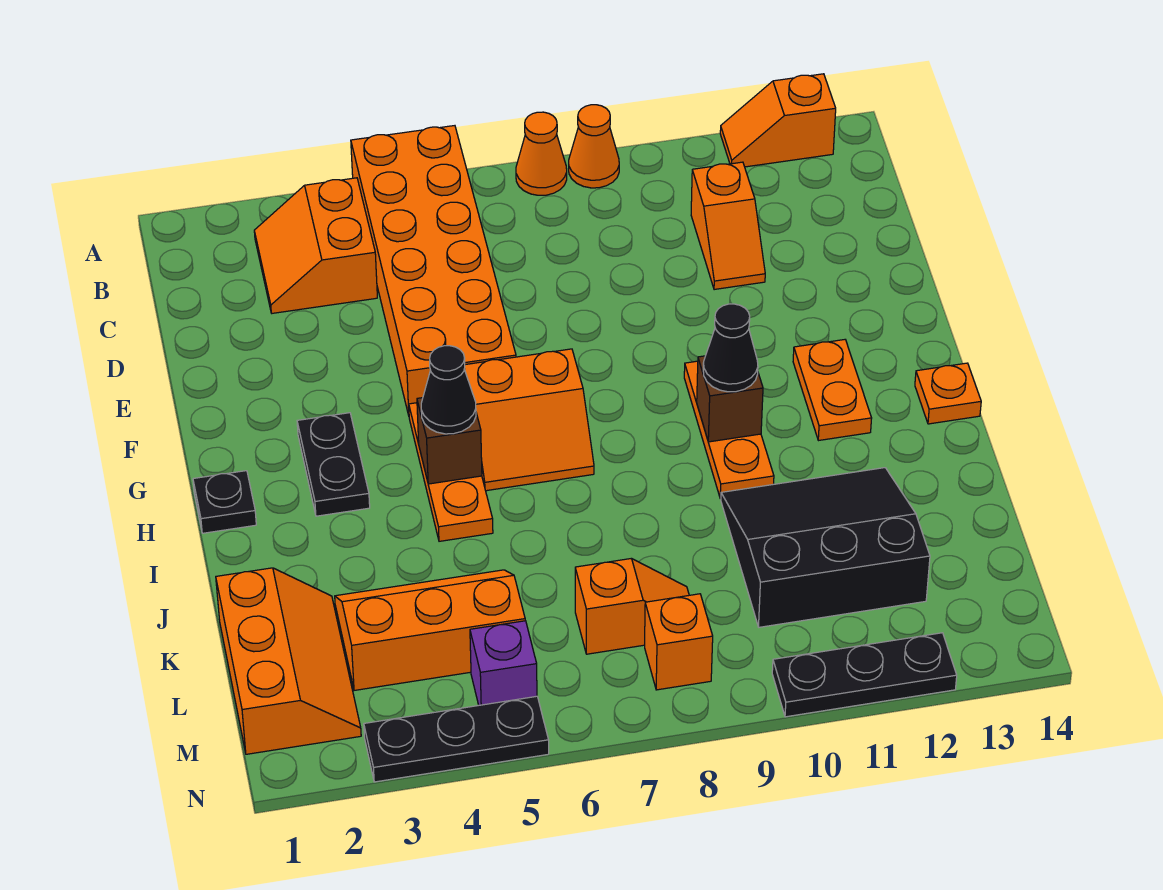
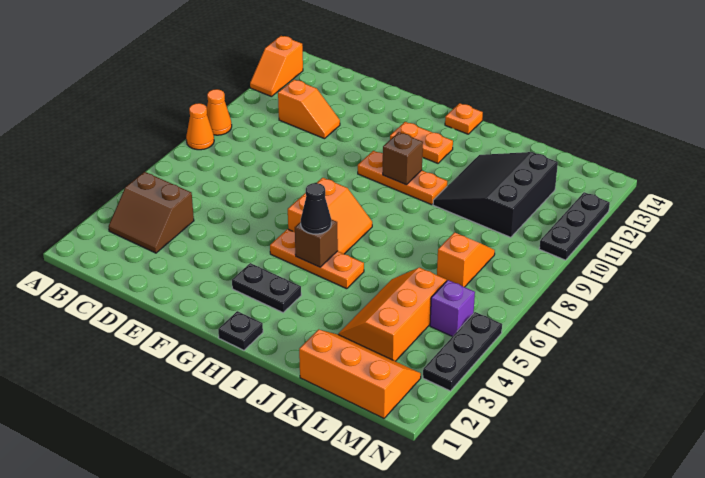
orange brick A5:F6 level 1 -> none
orange slope B3:C4 level 1 top 4 -> brown slope B3:C4 level 1 top 4
black cone H10 level 3 -> none
orange brick M8 level 1 -> none

